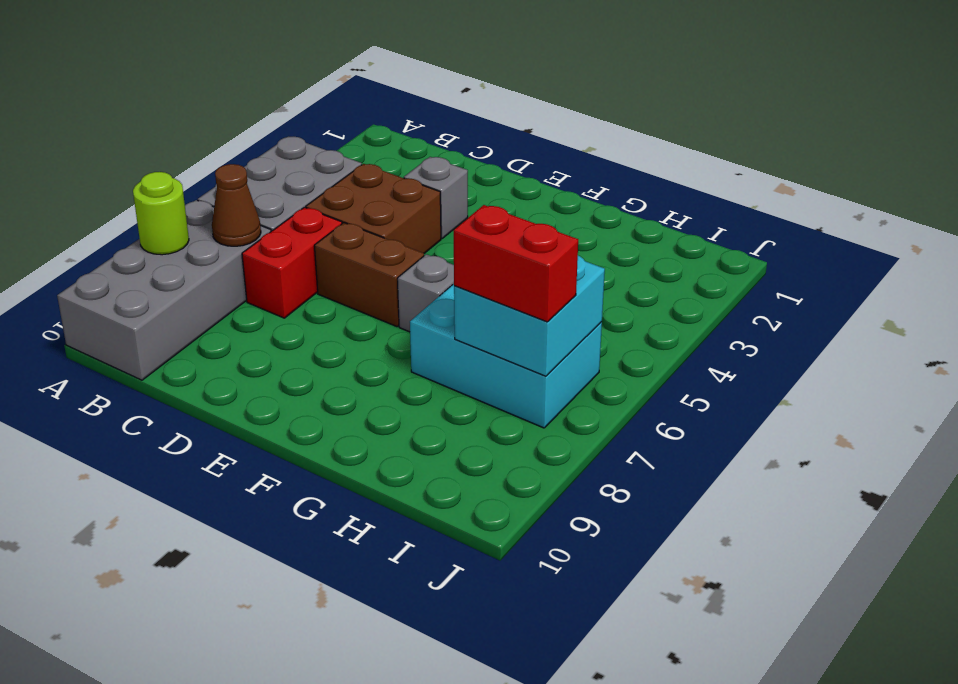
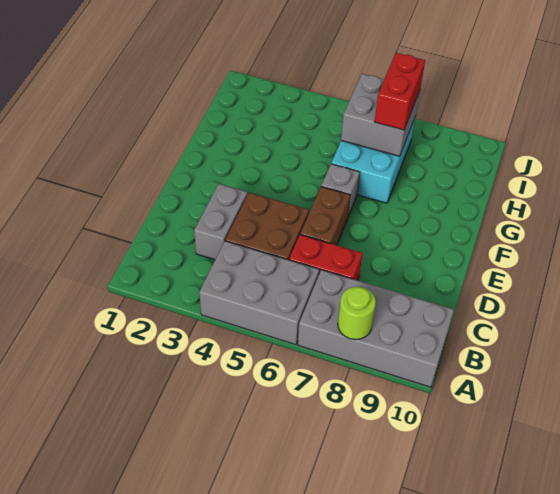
brown cone B7 level 2 -> none
grey brick D3 level 1 -> grey brick C3:D3 level 1
cyan brick H6:I7 level 2 -> grey brick H6:I7 level 2

